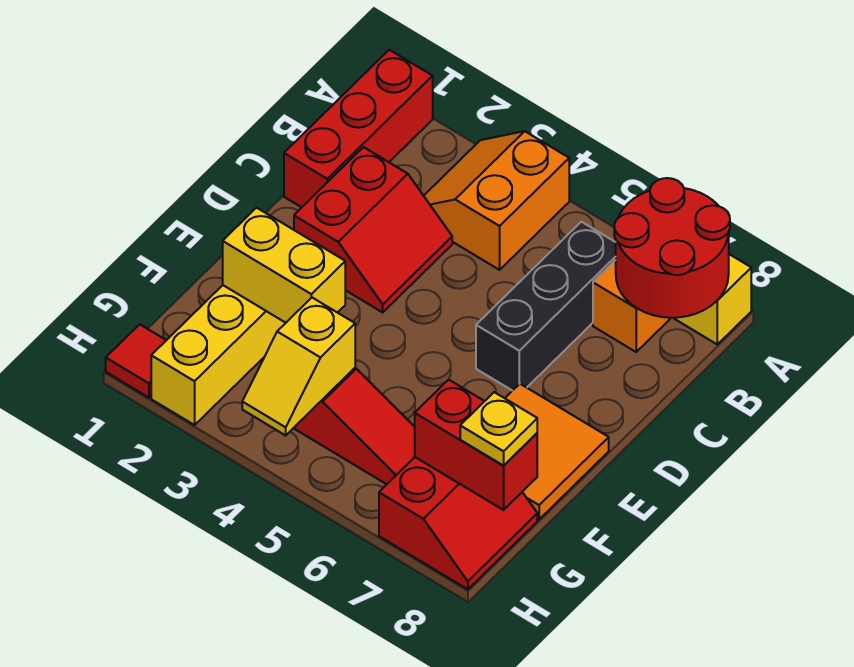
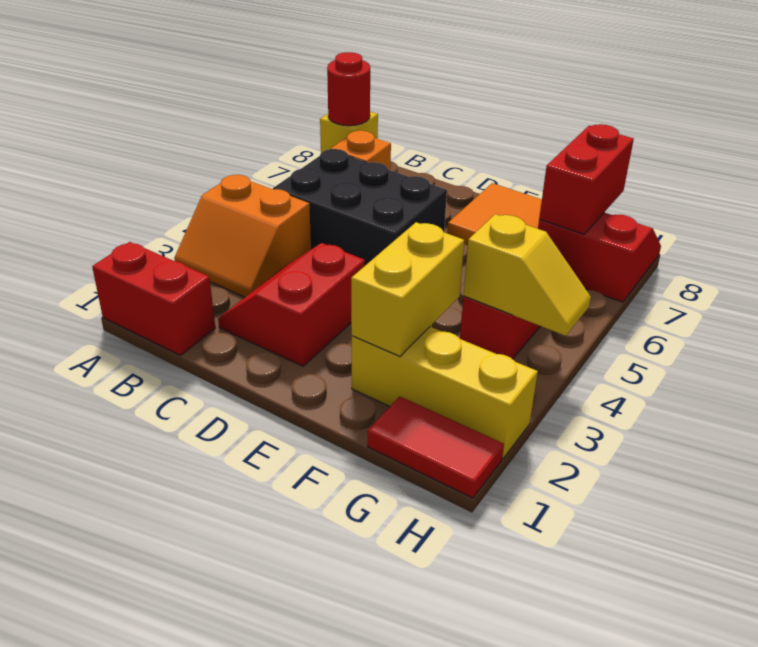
red brick A1:C1 level 1 -> red brick A1:B1 level 1
red round brick A7:B8 level 2 -> red round brick A8 level 2
black brick B6:D6 level 1 -> black brick B5:D6 level 1
red slope C2:D3 level 1 top 2 -> red slope C2:D3 level 1 top D
yellow plate G8 level 3 -> none
red tile H1 level 1 -> red tile G1:H1 level 1

